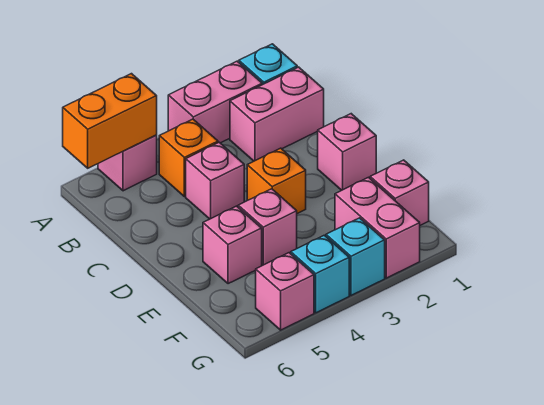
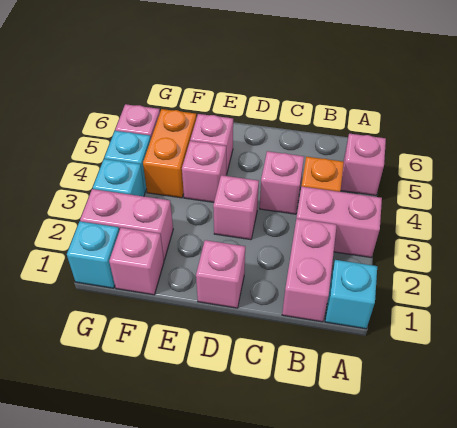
pink brick A2:A3 level 1 -> pink brick A3:B3 level 1
orange brick A5:A6 level 2 -> orange brick F4:F5 level 1
orange brick D3 level 1 -> pink brick D3 level 1
none -> cyan brick G1 level 1

